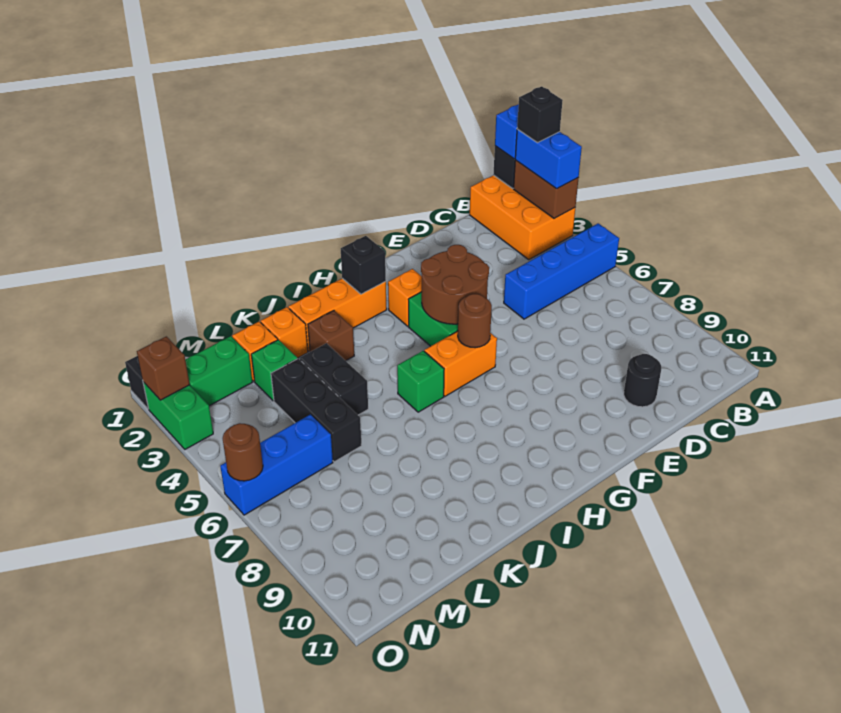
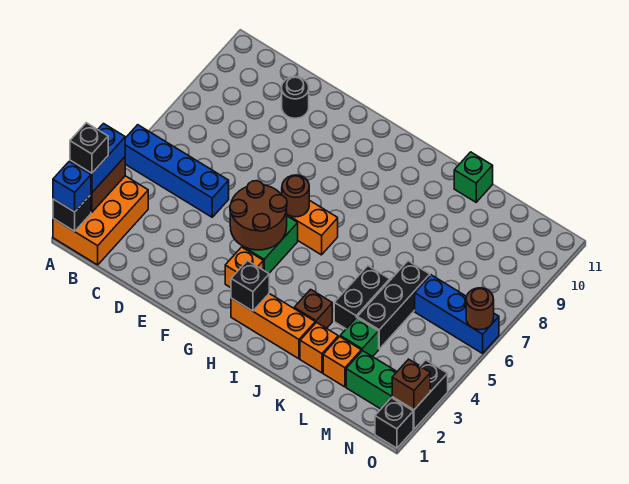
green brick I6 level 1 -> green brick K11 level 1
green brick O2:O3 level 1 -> black brick O2:O3 level 1

